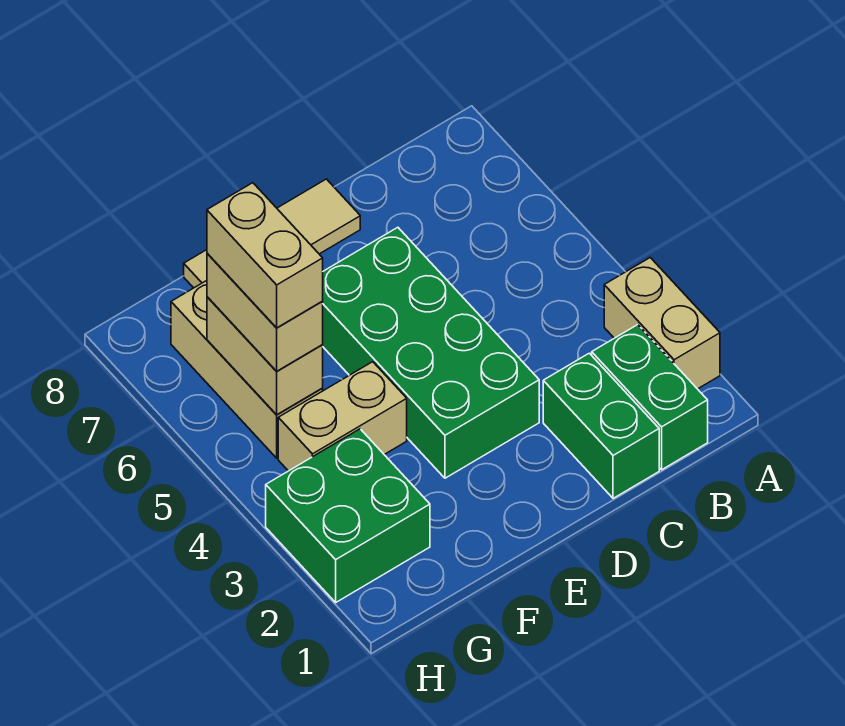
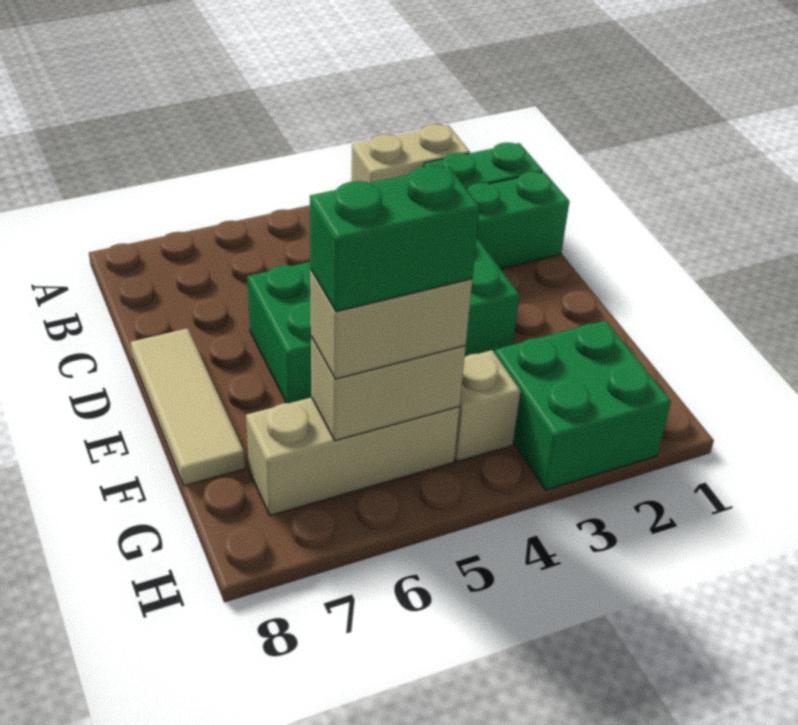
tan brick F4:G4 level 1 -> tan brick G4 level 1
tan brick G5:G6 level 4 -> green brick G5:G6 level 4

